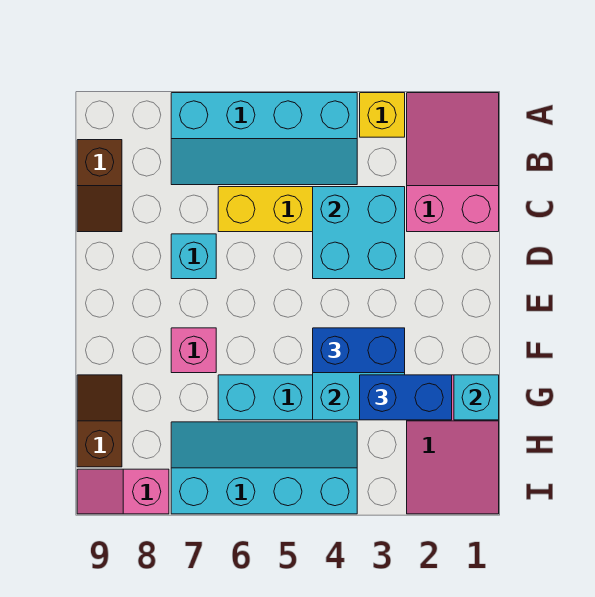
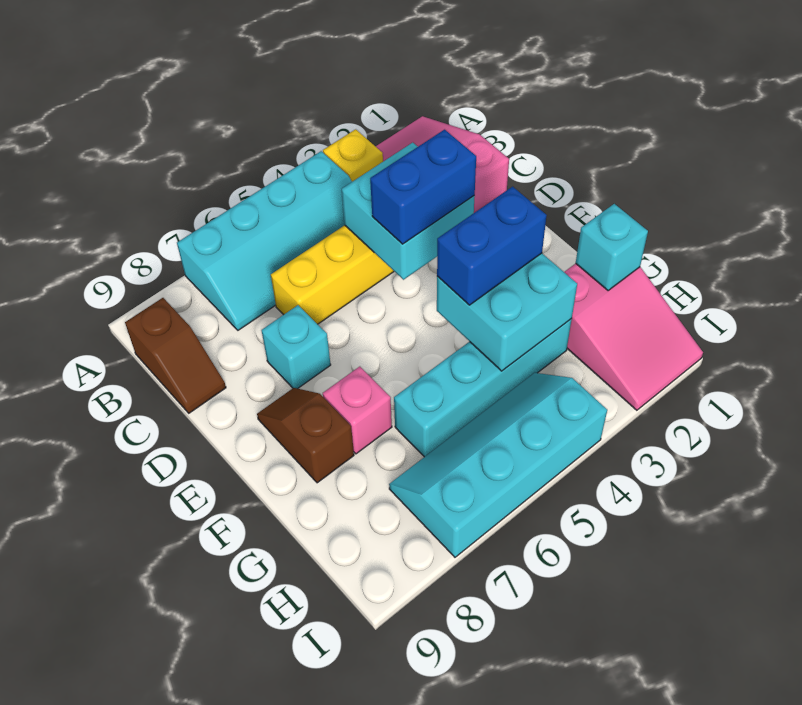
blue brick G2:G3 level 3 -> blue brick D3:D4 level 3
brown slope G9:H9 level 1 top H -> brown slope E8:F8 level 1 top F
pink slope I8:I9 level 1 top 8 -> none

